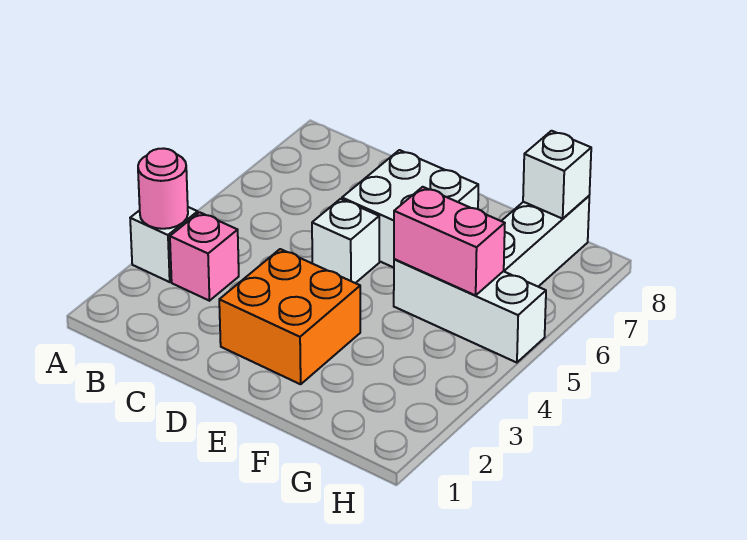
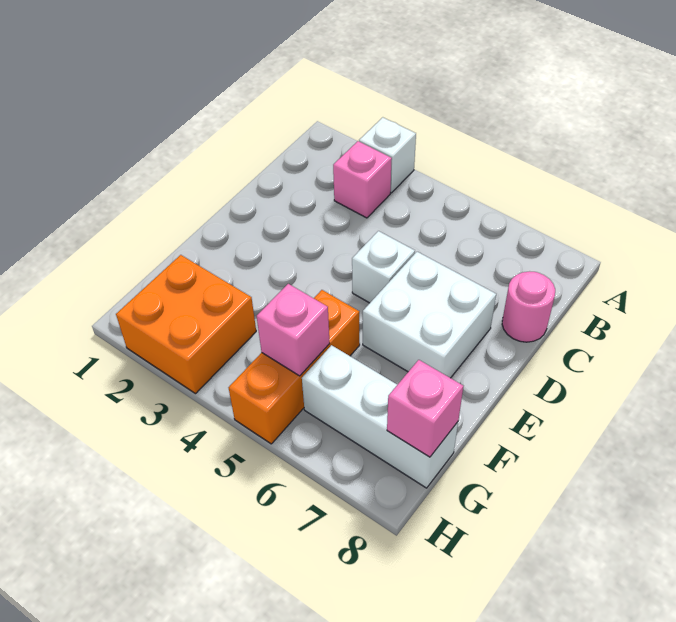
pink round brick A3 level 2 -> pink round brick C8 level 1
orange brick D2:E3 level 1 -> orange brick G2:H3 level 1
white brick F5:H5 level 1 -> orange brick F5:H5 level 1
pink brick F5:G5 level 2 -> pink brick G5 level 2
white brick G8 level 2 -> pink brick G8 level 2

